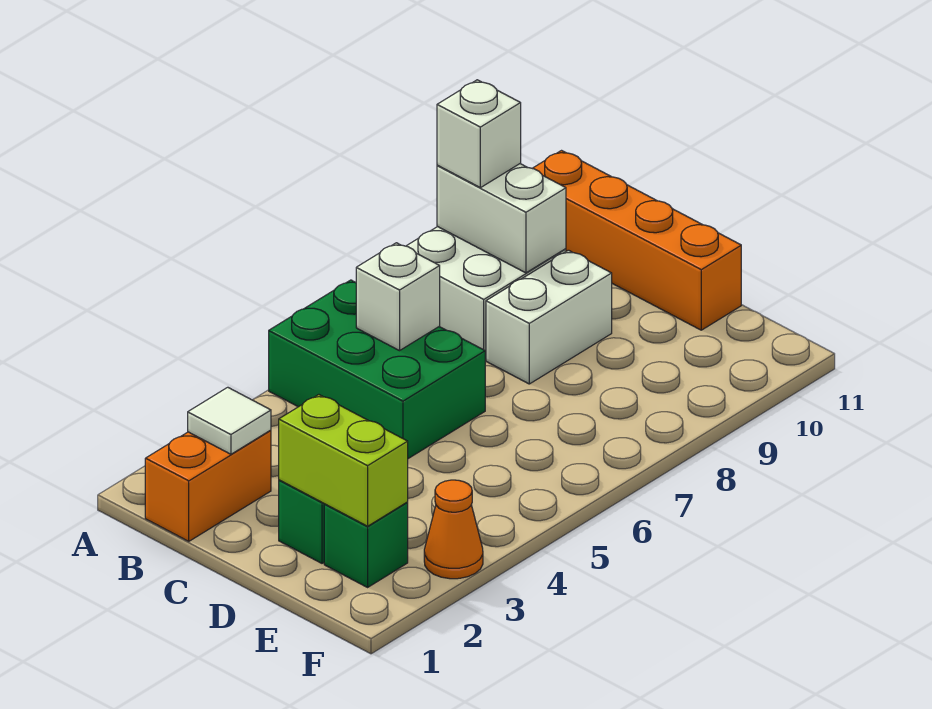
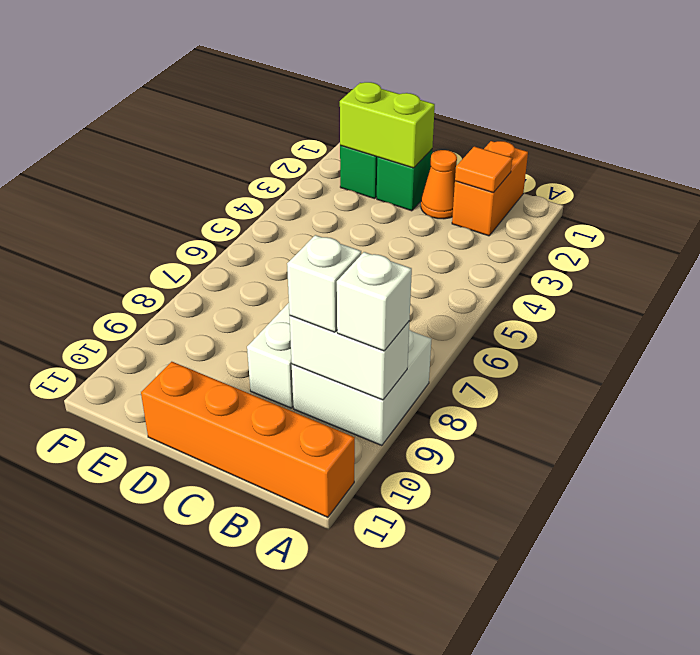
green brick A5:C6 level 1 -> none
white tile B2 level 2 -> orange tile B2 level 2
white brick B6 level 2 -> white brick B9 level 3
orange cone F3 level 1 -> orange cone C2 level 1

